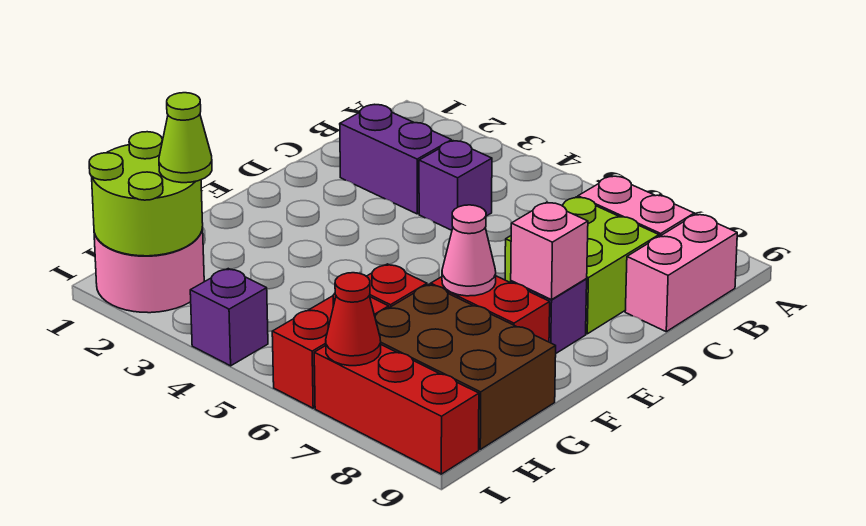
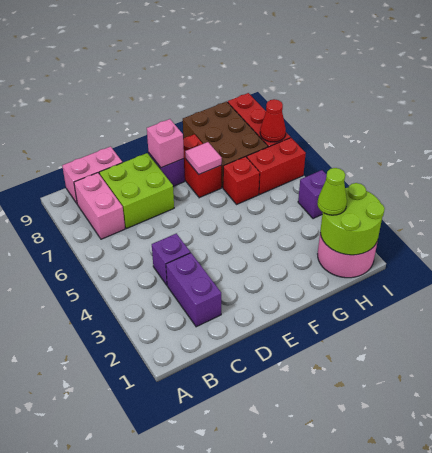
pink cone F7 level 2 -> pink tile F7 level 2

